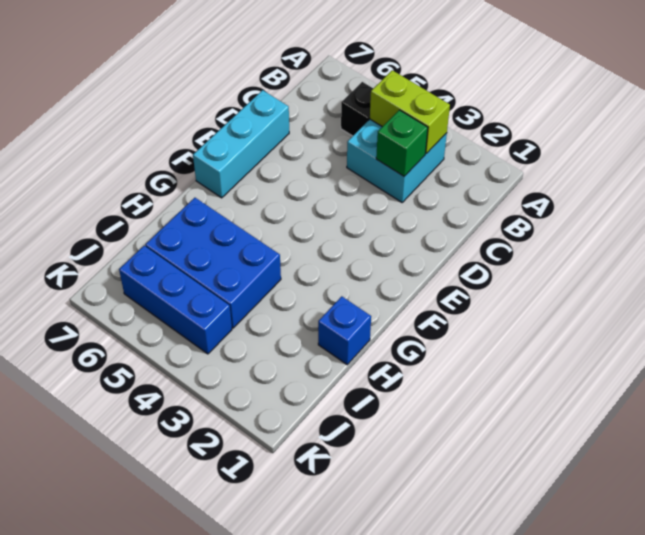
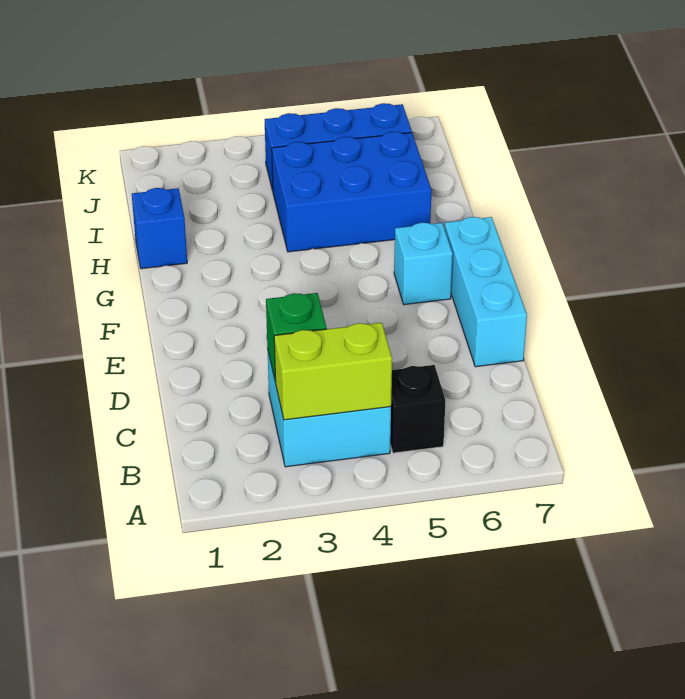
none -> cyan brick F6 level 1

